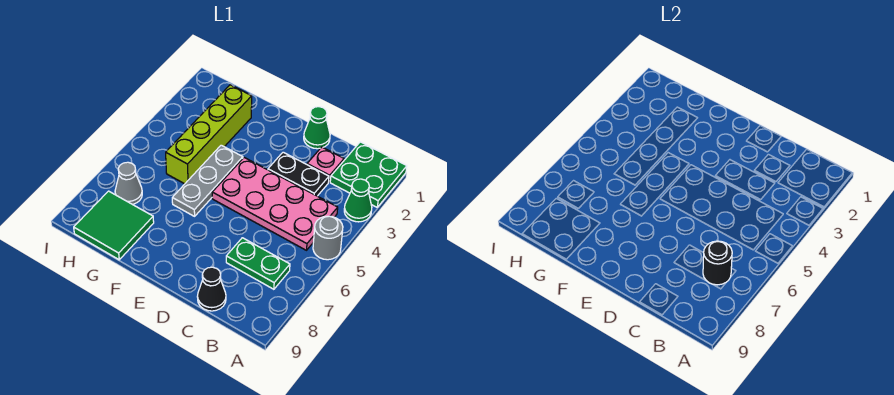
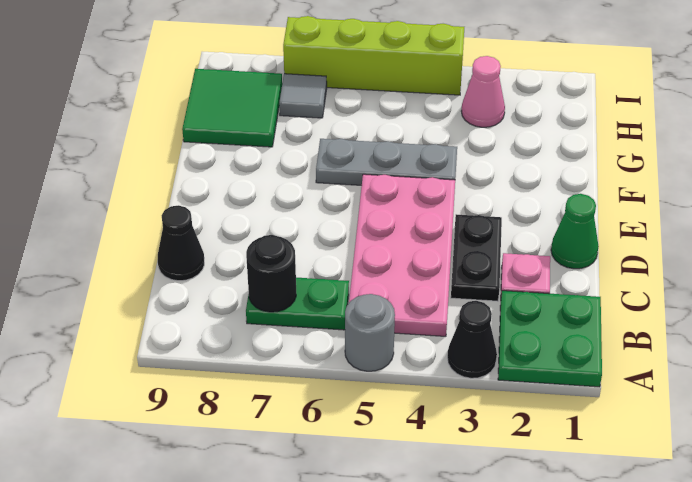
green cone A3 level 1 -> black cone A3 level 1
green plate B7:C7 level 1 -> green plate B6:B7 level 1
lime brick G2:G5 level 1 -> lime brick I4:I7 level 1
none -> pink cone H3 level 1
grey cone H7 level 1 -> grey tile H7 level 1

